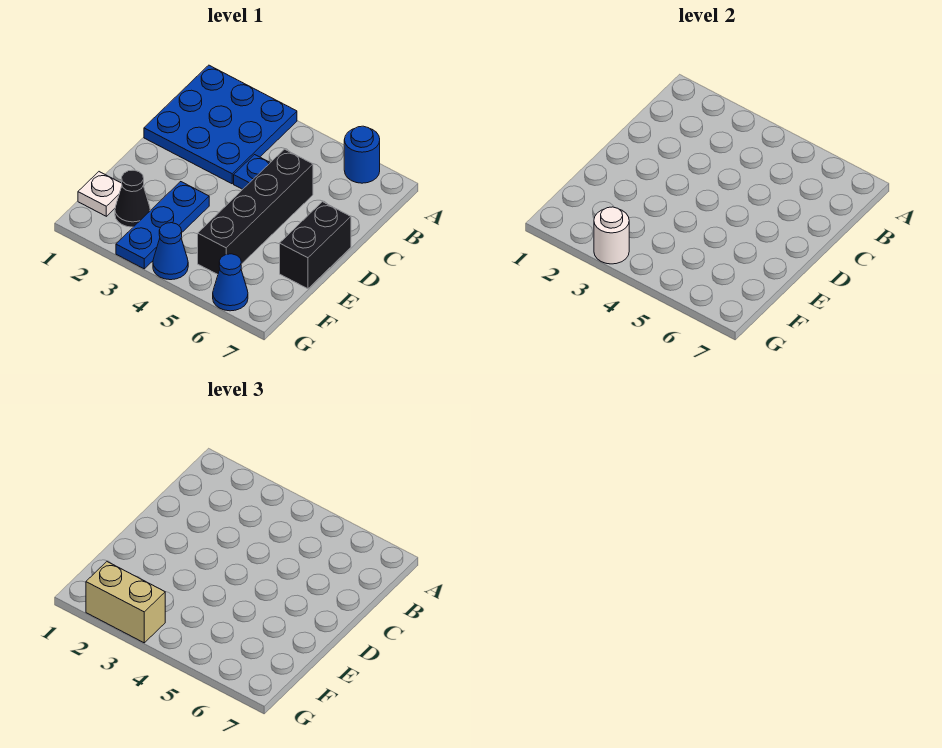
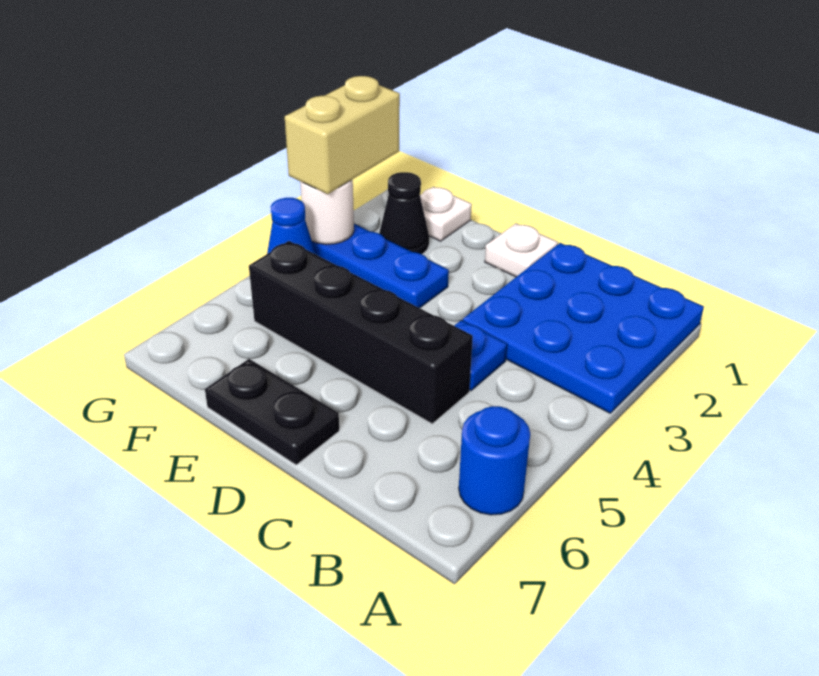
none -> white plate D1 level 1
black brick D7:E7 level 1 -> black plate D7:E7 level 1
blue cone G6 level 1 -> none

